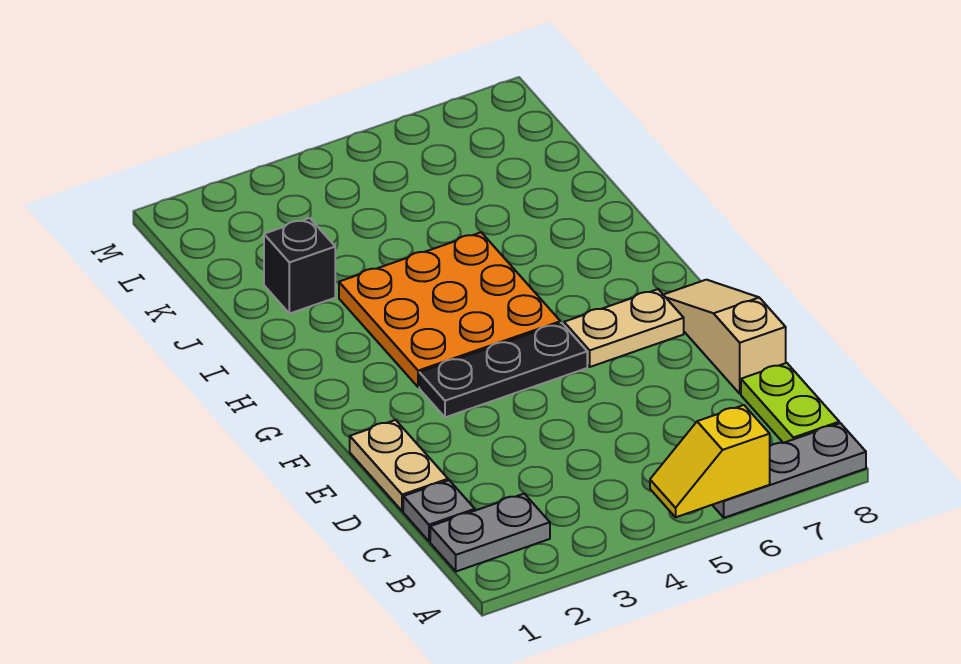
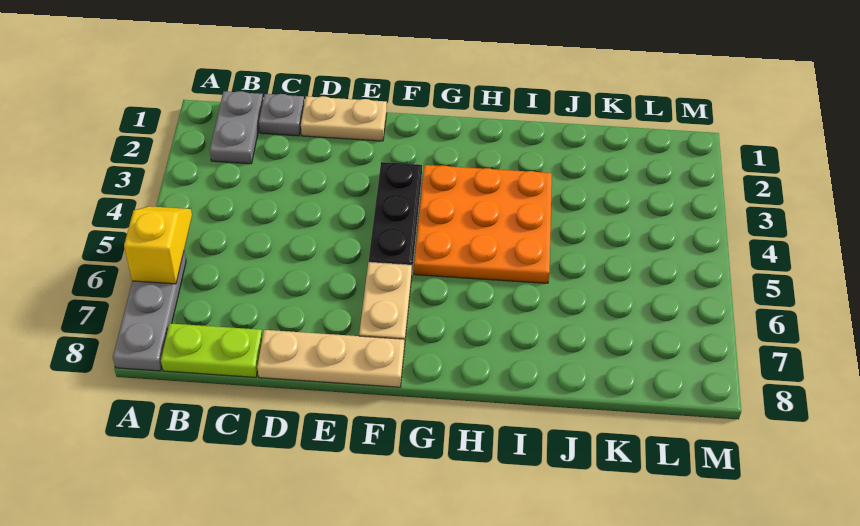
tan slope D8:F8 level 1 top D -> tan plate D8:F8 level 1
black brick J2 level 1 -> none

